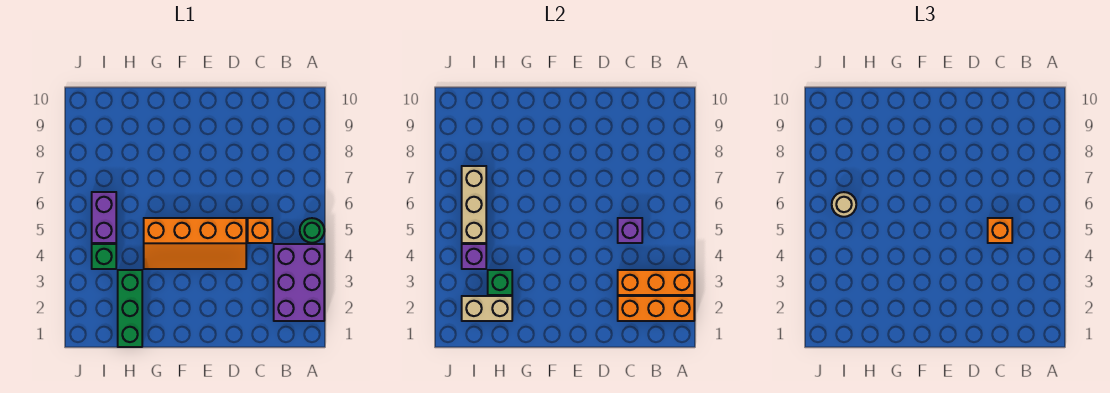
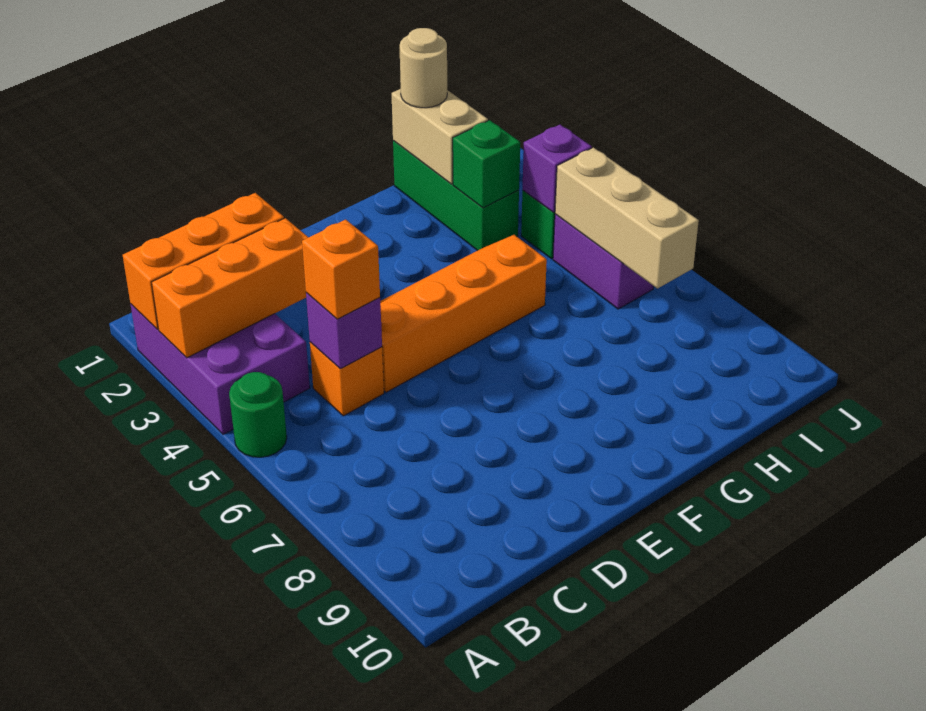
tan brick H2:I2 level 2 -> tan brick H1:H2 level 2
tan round brick I6 level 3 -> tan round brick H1 level 3

